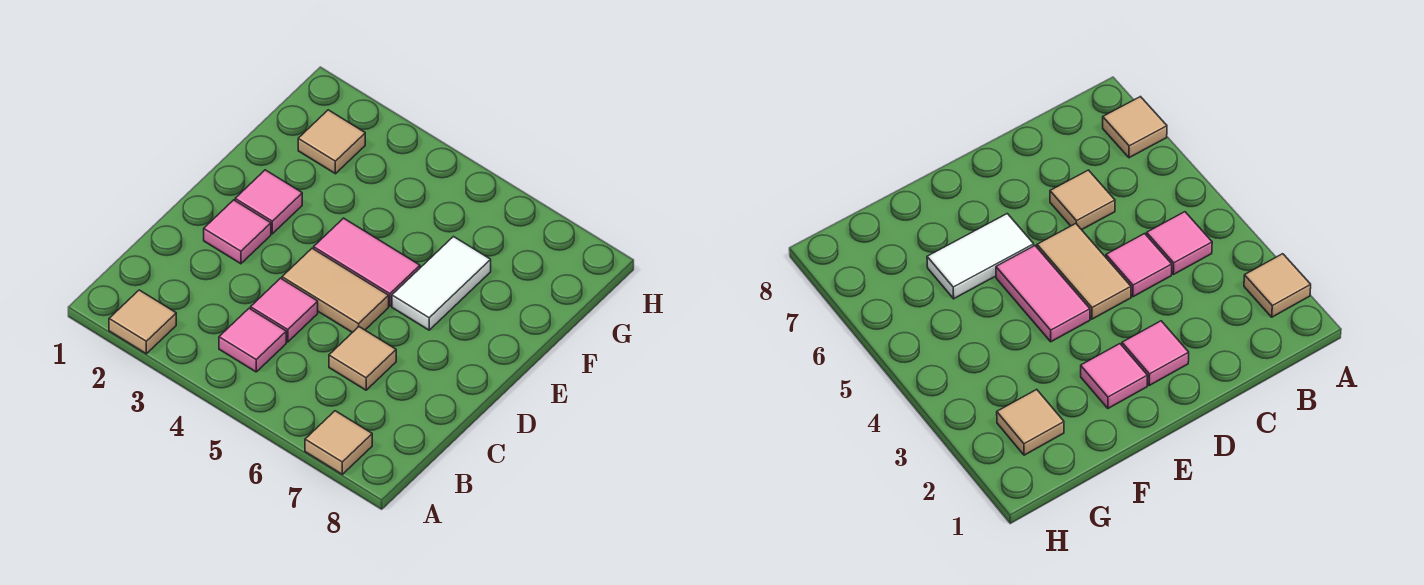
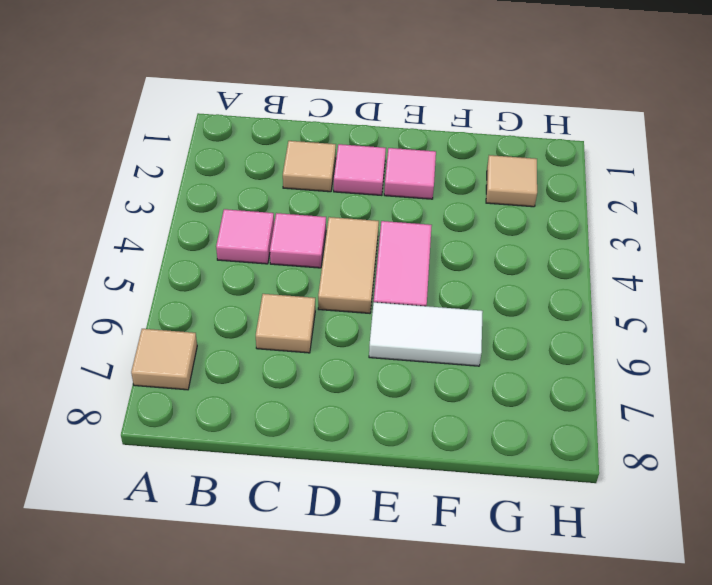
tan tile A2 level 1 -> tan tile C2 level 1

